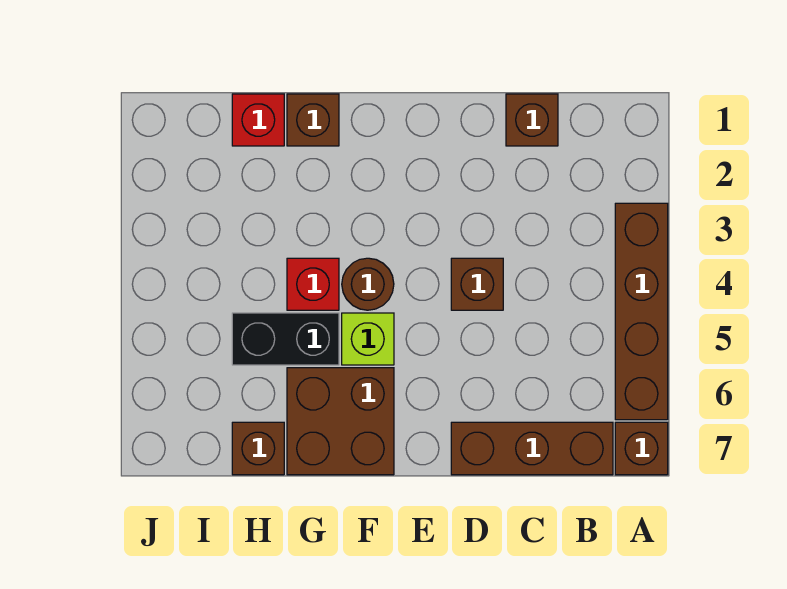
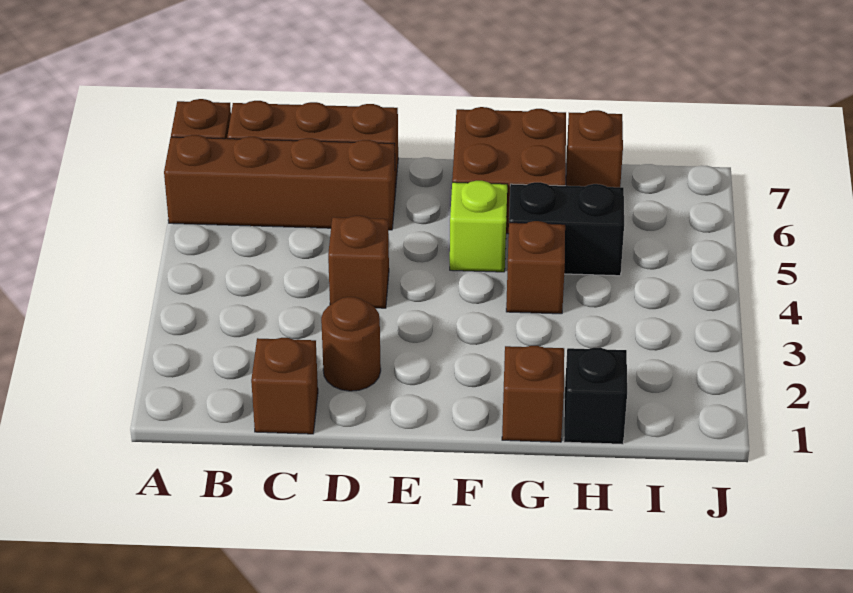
brown brick A3:A6 level 1 -> brown brick A6:D6 level 1
brown round brick F4 level 1 -> brown round brick D2 level 1
red brick G4 level 1 -> brown brick G4 level 1
red brick H1 level 1 -> black brick H1 level 1

